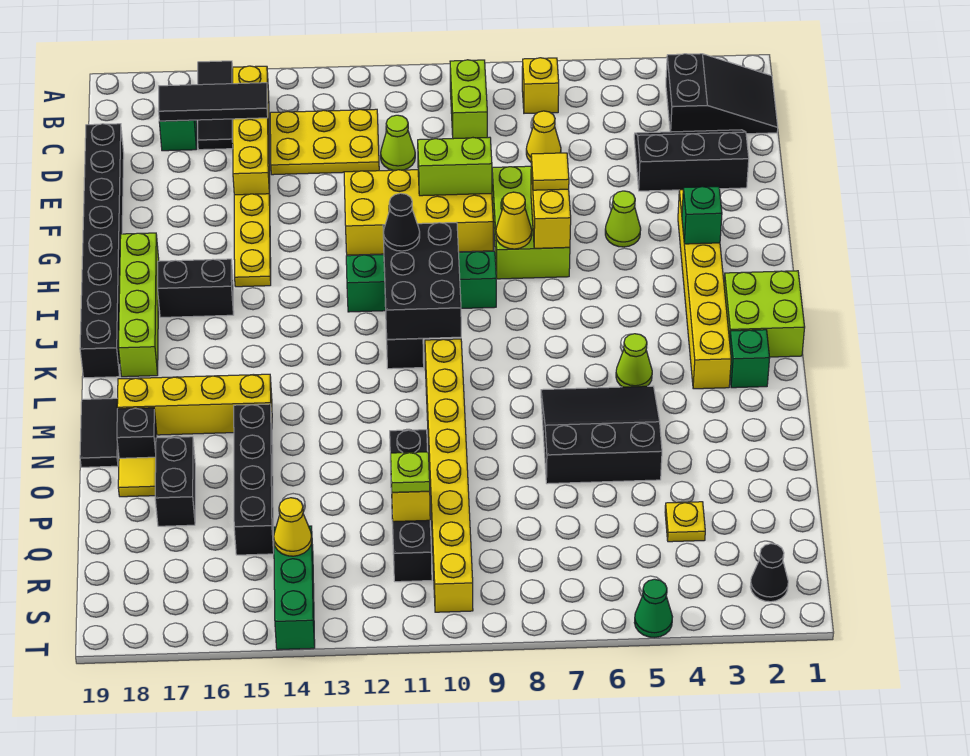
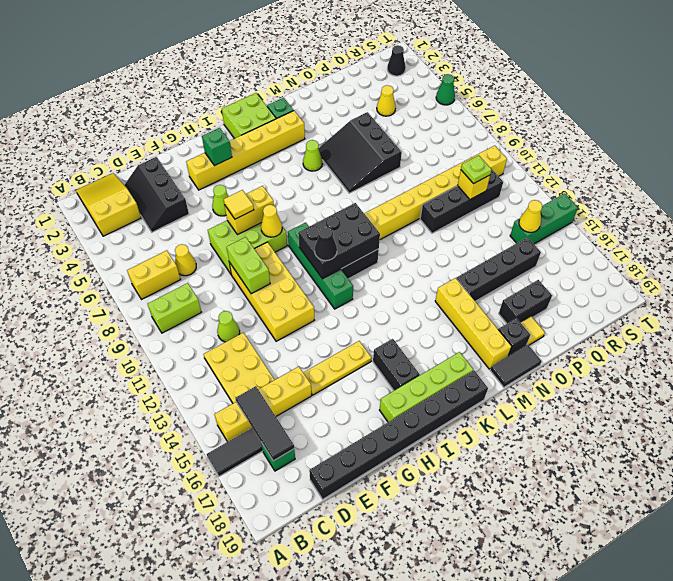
black slope B1:C3 level 1 top 3 -> yellow slope B1:C3 level 1 top 3
yellow brick B7 level 1 -> yellow brick B7:C7 level 1
yellow plate Q4 level 1 -> yellow cone Q4 level 1

